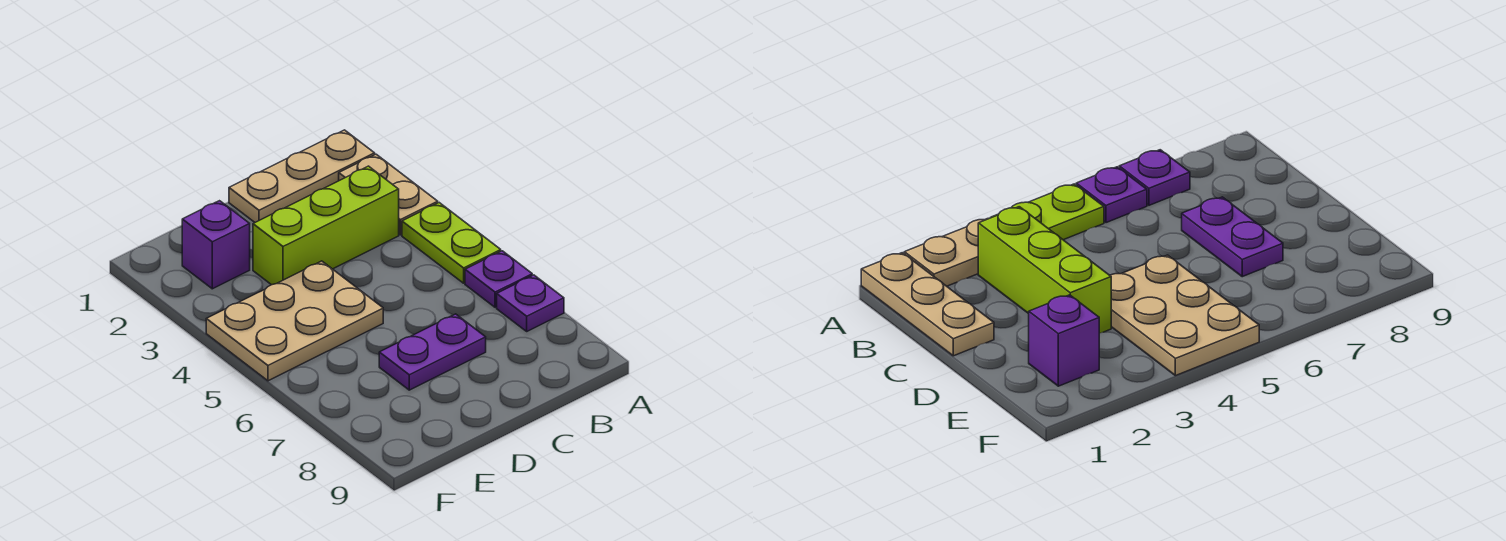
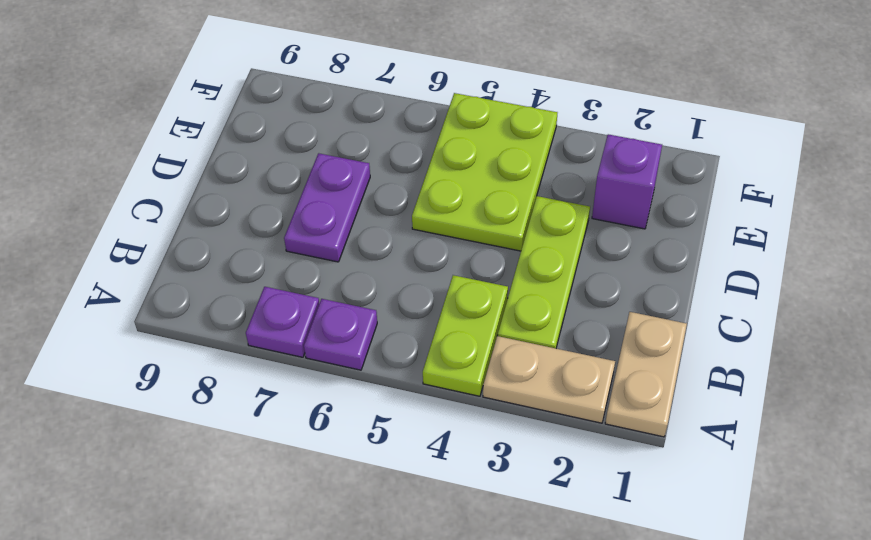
tan plate A1:C1 level 1 -> tan plate A1:B1 level 1
lime plate A4:A5 level 1 -> lime plate A4:B4 level 1
lime brick B3:D3 level 1 -> lime plate B3:D3 level 1
tan plate D4:F5 level 1 -> lime plate D4:F5 level 1

